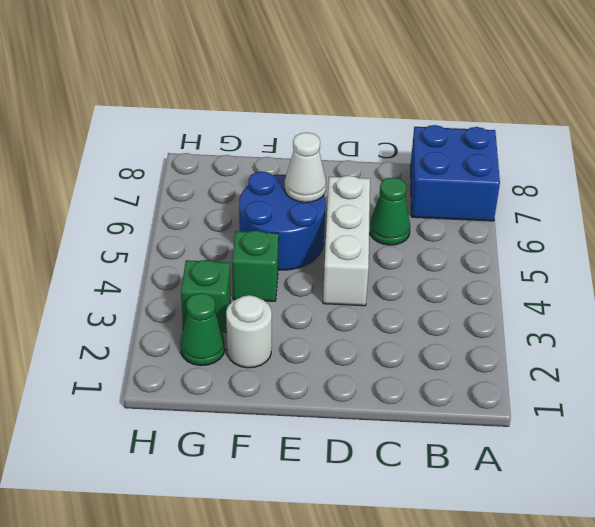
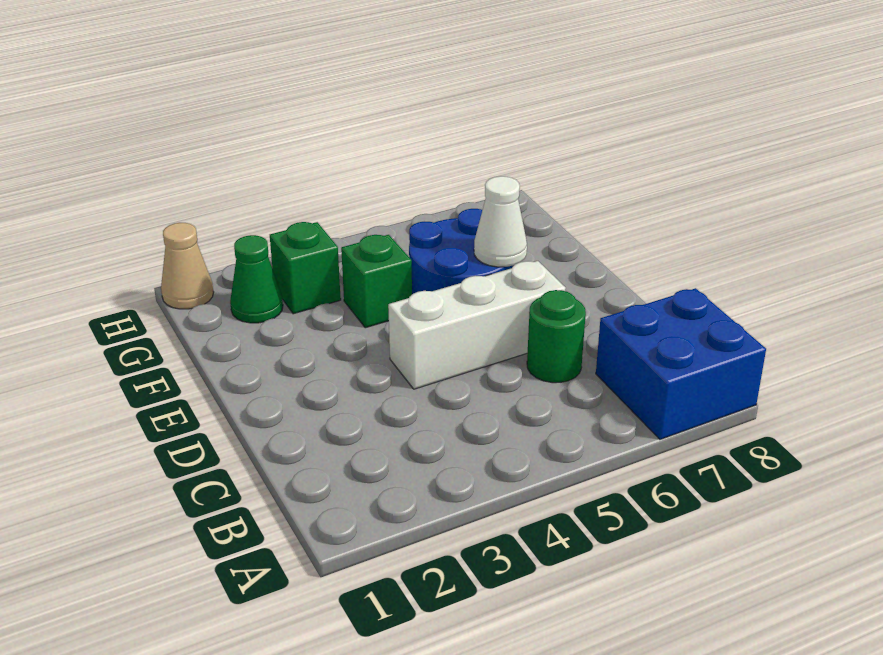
green cone C6 level 1 -> green round brick C6 level 1
white round brick F2 level 1 -> none
none -> tan cone H1 level 1

